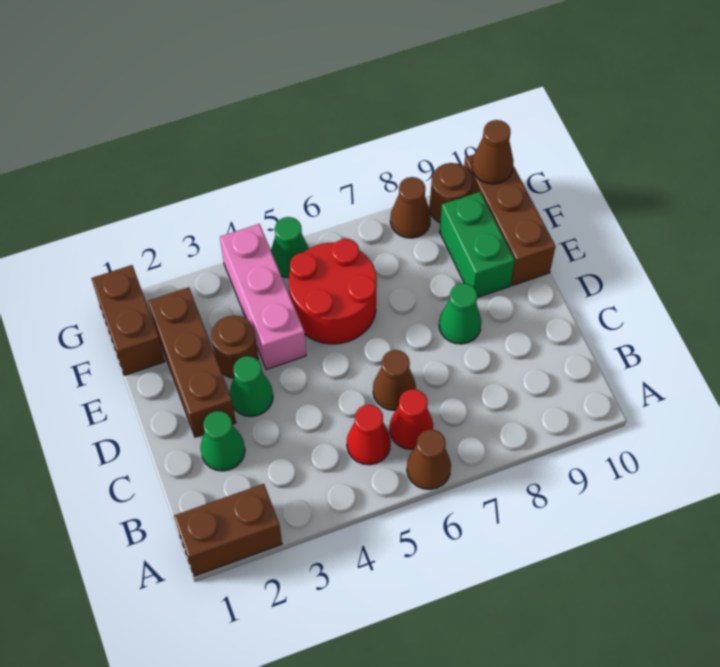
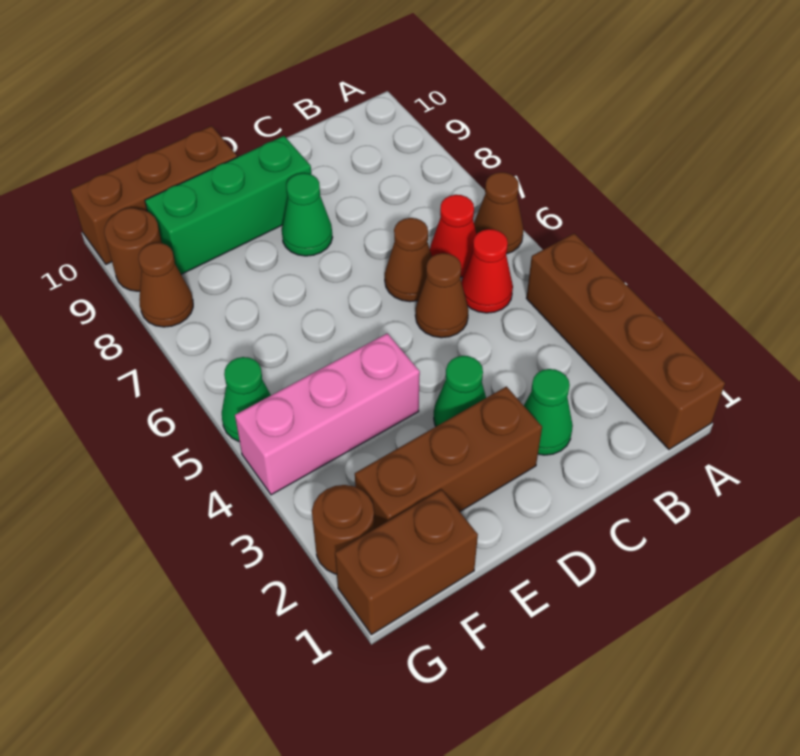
brown brick A1:A2 level 1 -> brown brick A1:A4 level 1
brown round brick E3 level 1 -> brown round brick G2 level 1
red round brick E5:F6 level 1 -> none
green brick E9:F9 level 1 -> green brick D9:F9 level 1
brown cone G10 level 2 -> brown cone C5 level 1

